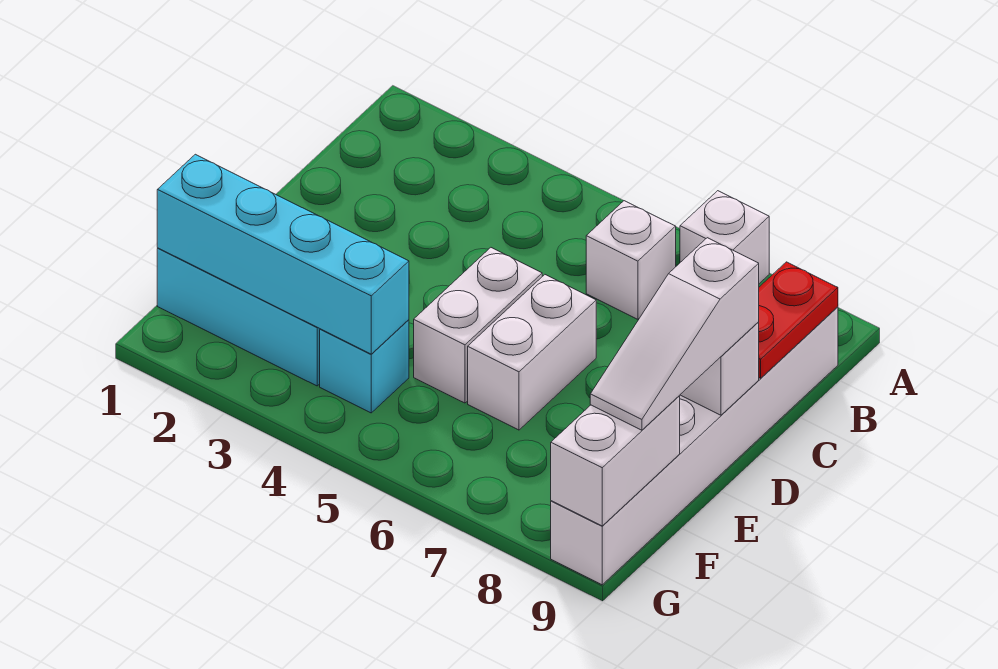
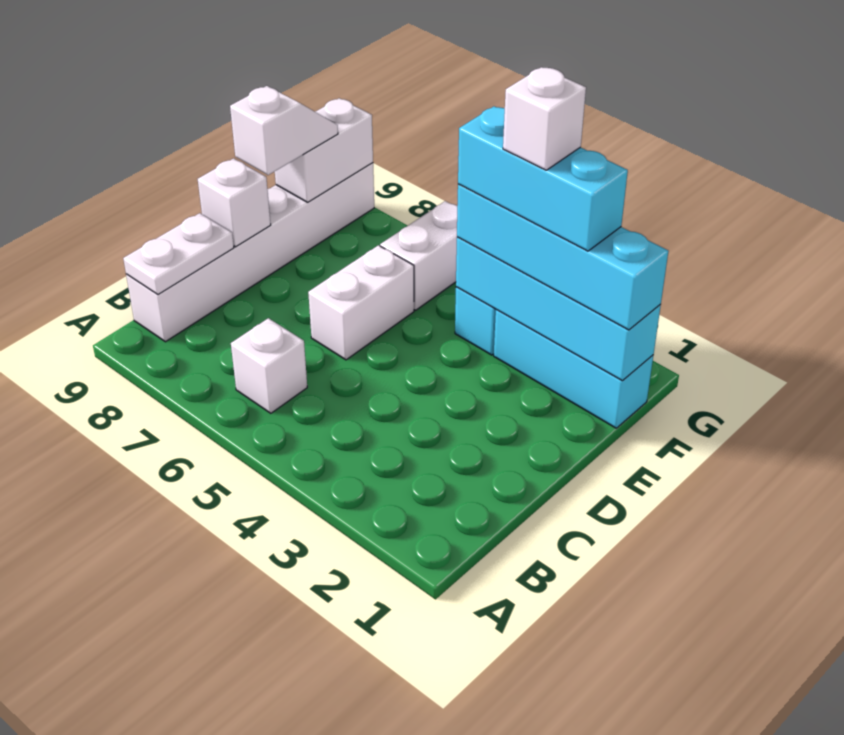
white brick A7 level 1 -> white brick F3 level 5
red plate B9:C9 level 2 -> white plate B9:C9 level 2
white brick D5:E5 level 1 -> white brick F6:G6 level 1
white slope D9:F9 level 3 top D -> white slope E9:F9 level 3 top E
none -> cyan brick F1:F4 level 3
none -> cyan brick F2:F4 level 4

